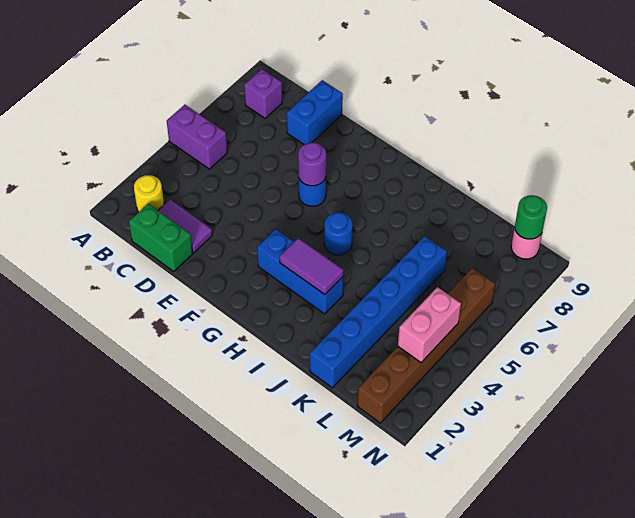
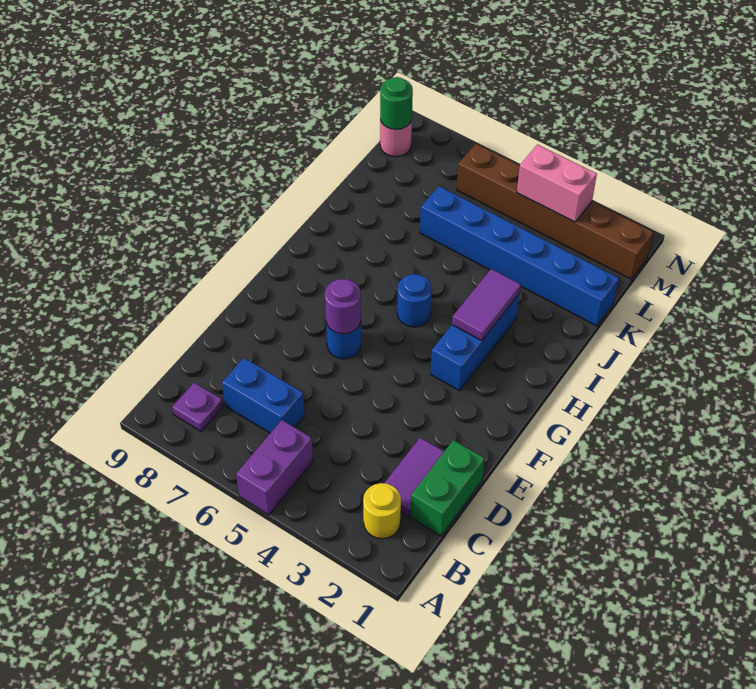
purple brick B8 level 1 -> purple plate B8 level 1
blue brick D8:D9 level 1 -> blue brick C6:C7 level 1

